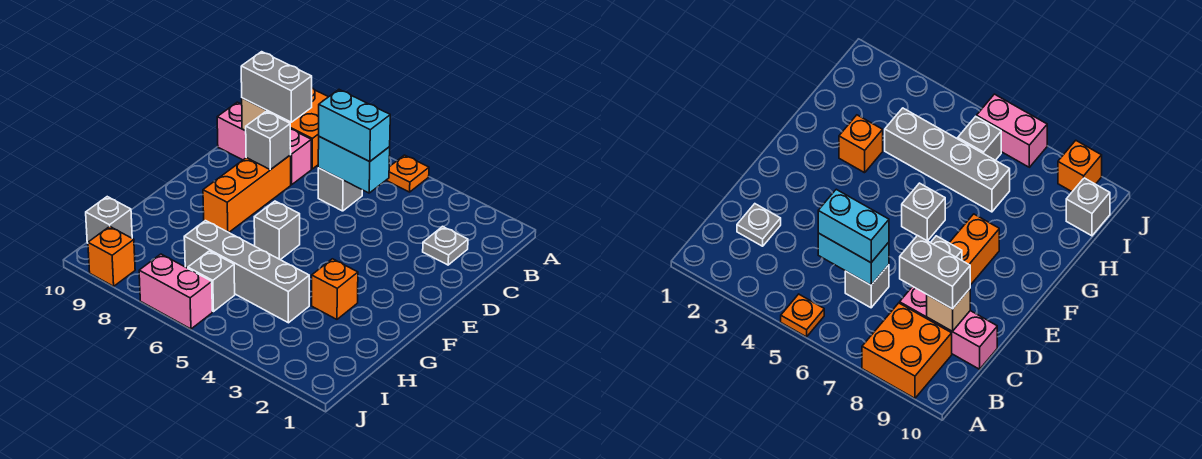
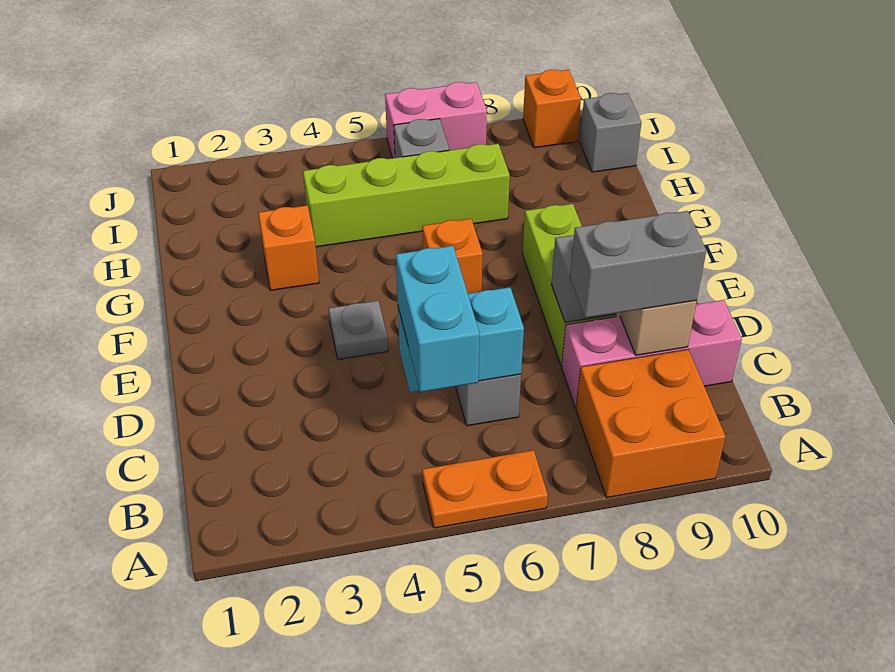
orange plate A5 level 1 -> orange plate A5:A6 level 1
grey plate C2 level 1 -> grey plate E4 level 1
cyan brick C5:C6 level 3 -> cyan brick B5:C5 level 3
orange brick D8:F8 level 1 -> lime brick D8:F8 level 1
grey brick F6 level 1 -> orange brick F6 level 1
grey brick H4:H7 level 1 -> lime brick H4:H7 level 1

